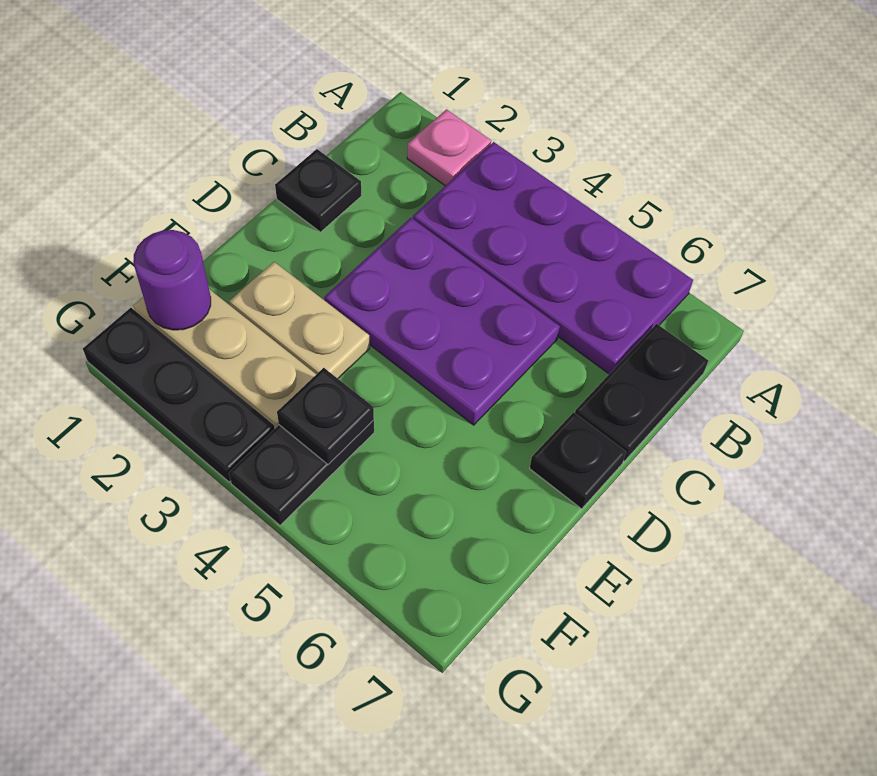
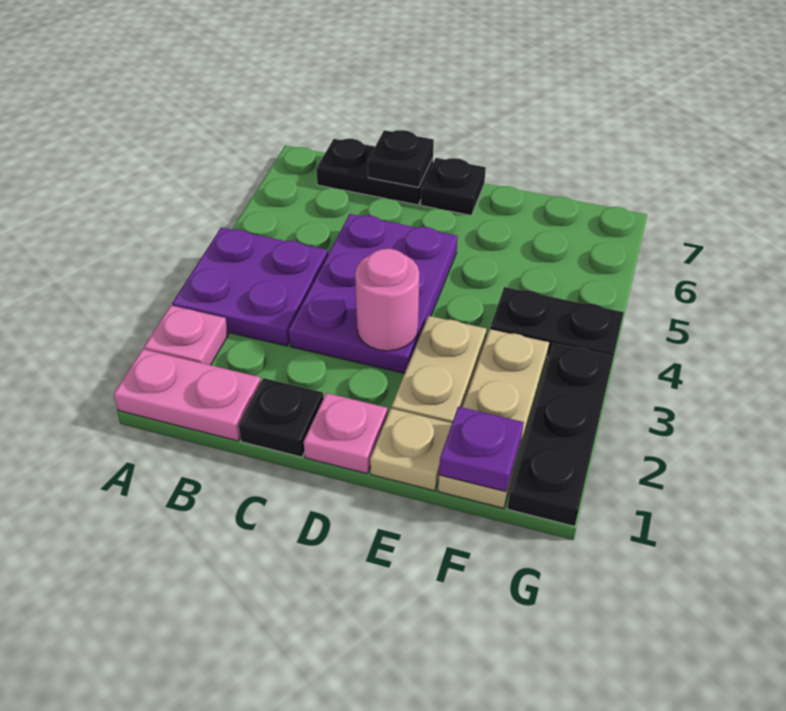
none -> pink plate A1:B1 level 1
purple plate A3:B6 level 1 -> purple plate A3:B4 level 1
none -> pink plate D1 level 1
none -> pink round brick D3 level 2
none -> tan plate E1 level 1
purple round brick F1 level 2 -> purple plate F1 level 2
black plate F4 level 2 -> black plate C7 level 2

